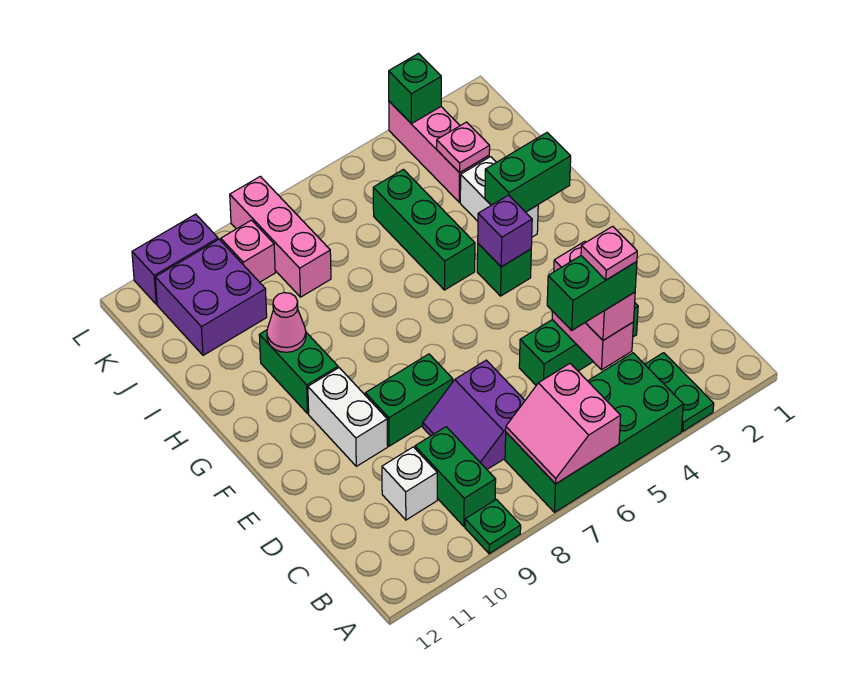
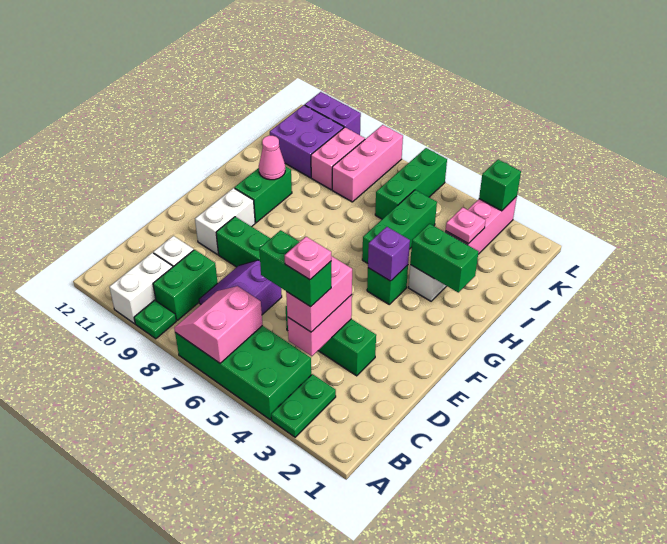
none -> white brick A10:B10 level 1
none -> green brick J6:L6 level 1
pink brick K9 level 1 -> pink brick J9:K9 level 1

